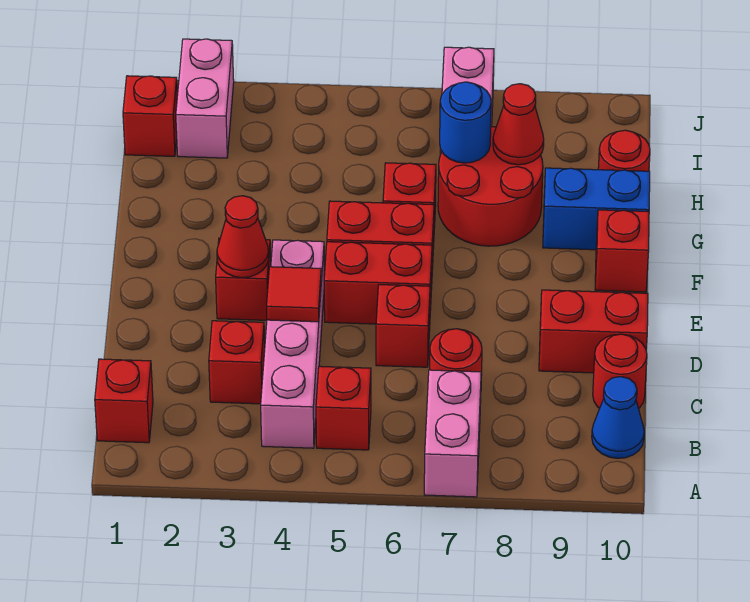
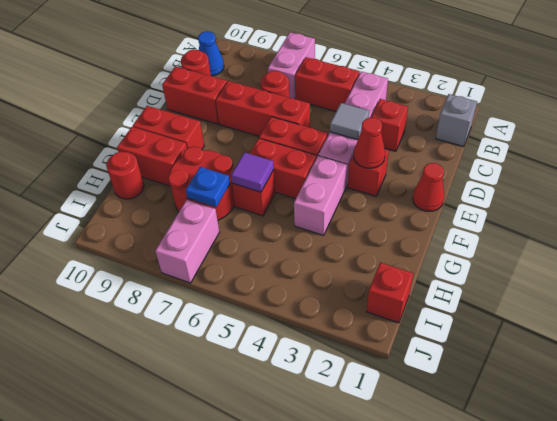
red brick B1 level 1 -> grey brick B1 level 1
red brick B5 level 1 -> red brick B5:B6 level 1
red tile D4 level 2 -> grey tile D4 level 2
red brick D6 level 1 -> red brick D6:D8 level 1
red brick F10 level 1 -> red brick F9:F10 level 1
none -> purple tile G6 level 2
blue brick G9:G10 level 1 -> red brick G9:G10 level 1
blue round brick H7 level 2 -> blue plate H7 level 2
red cone H8 level 2 -> red cone E1 level 1
pink brick I2:J2 level 1 -> pink brick F4:G4 level 1

